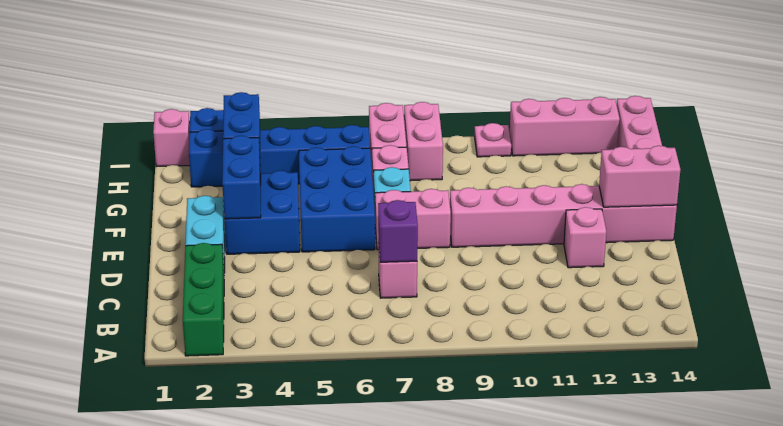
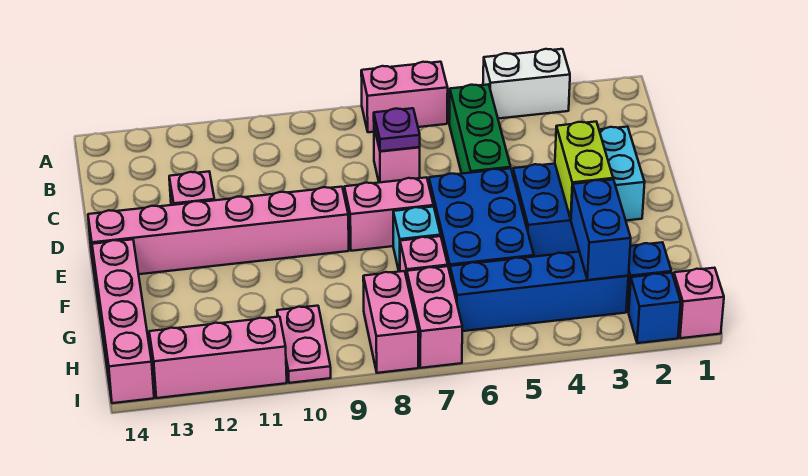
green brick A2:C2 level 1 -> green brick B5:D5 level 1
none -> white brick A3:A4 level 1
purple brick C7 level 2 -> purple plate C7 level 2
blue brick E3:F3 level 2 -> lime brick E3:F3 level 2
pink brick E13:E14 level 2 -> pink brick A6:A7 level 1
pink plate I10 level 1 -> pink plate H10:I10 level 1

